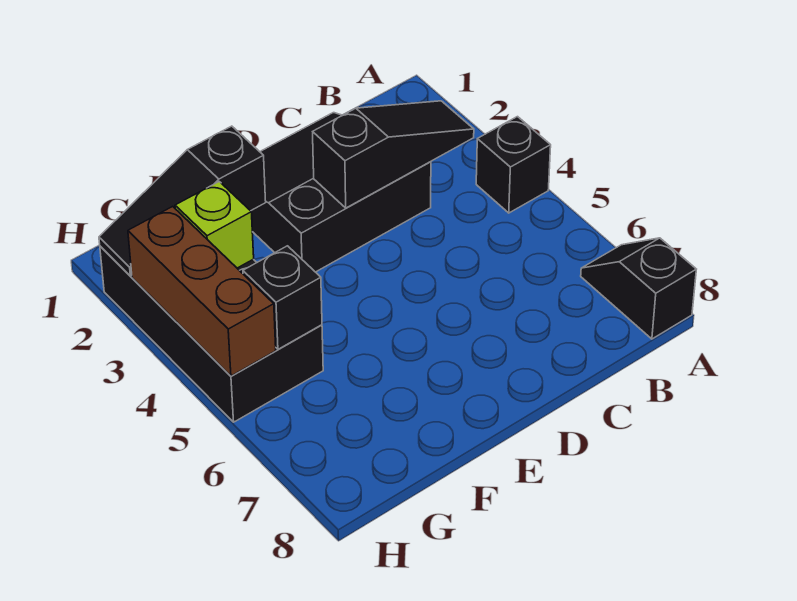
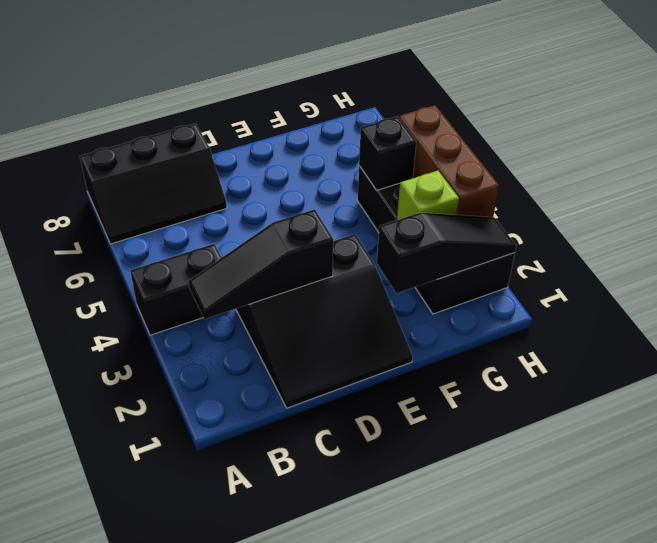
black brick A4 level 1 -> black brick A4:B4 level 1
black slope A7:A8 level 1 top 8 -> black slope A7:C8 level 1 top 8

